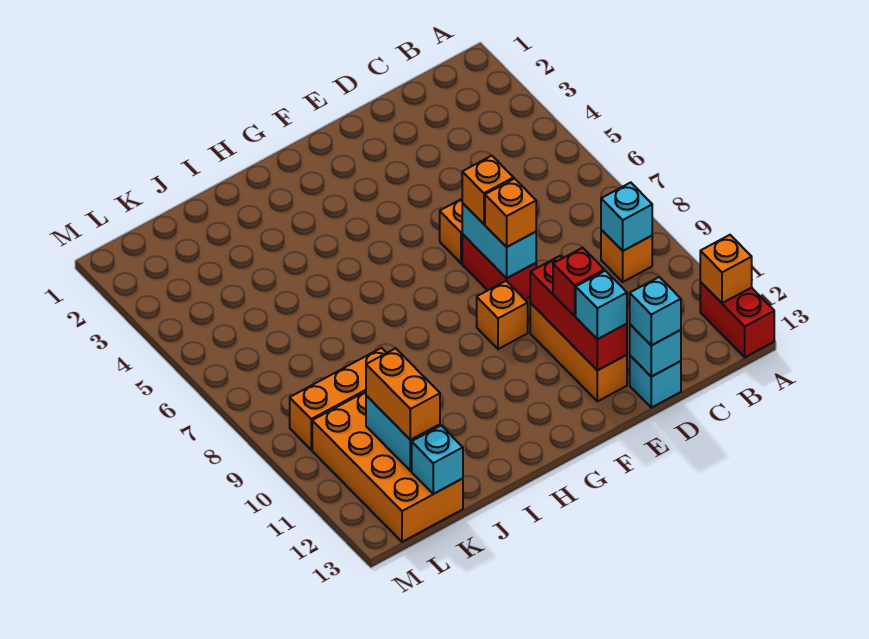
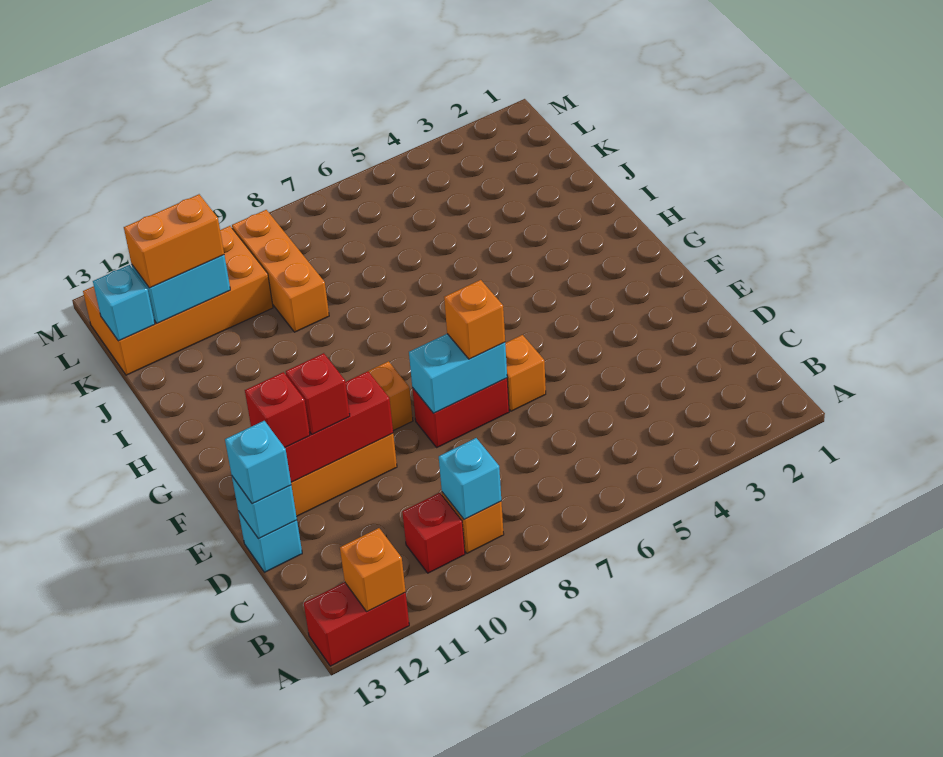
none -> red brick B10 level 1
orange brick E8 level 3 -> none
cyan brick E12 level 3 -> red brick E12 level 3

